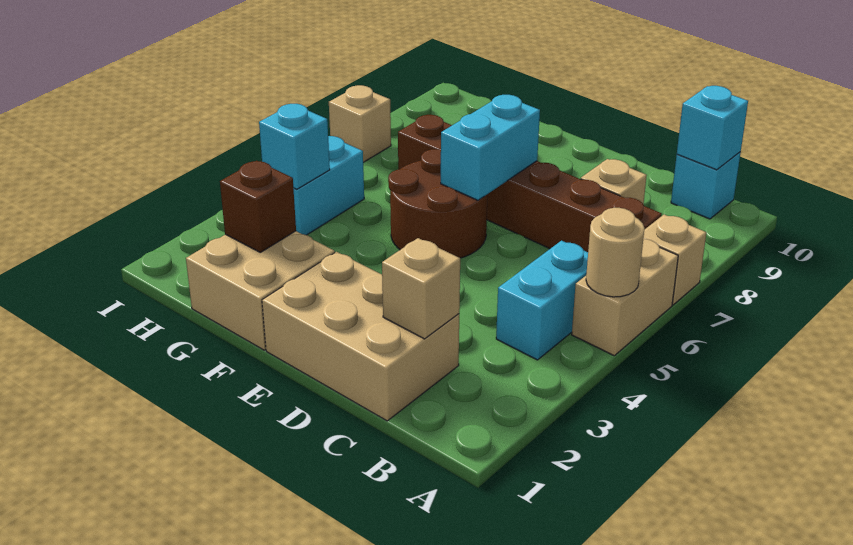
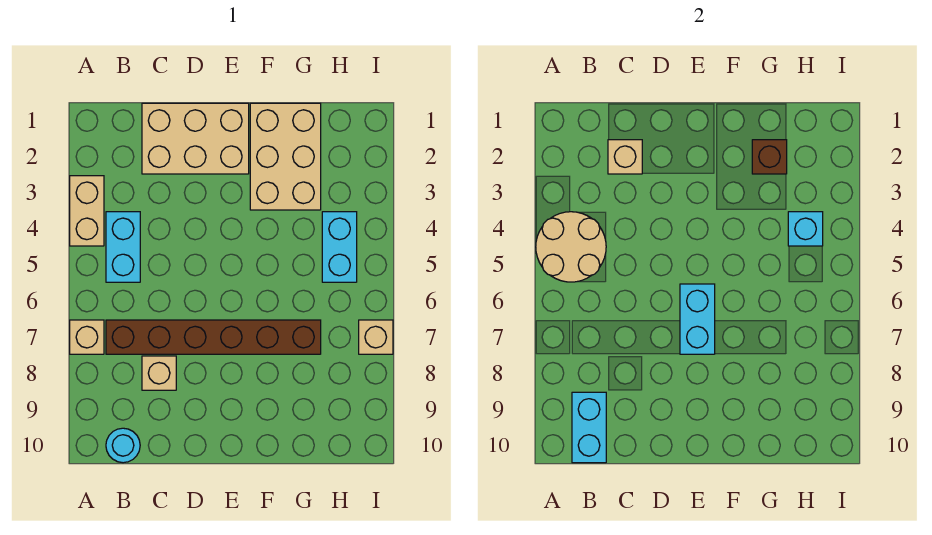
tan brick A5:A6 level 1 -> tan brick A3:A4 level 1
tan round brick A5 level 2 -> tan round brick A4:B5 level 2
cyan brick B10 level 1 -> cyan round brick B10 level 1
cyan brick B10 level 2 -> cyan brick B9:B10 level 2
brown round brick E5:F6 level 1 -> none
tan brick F1:G2 level 1 -> tan brick F1:G3 level 1

